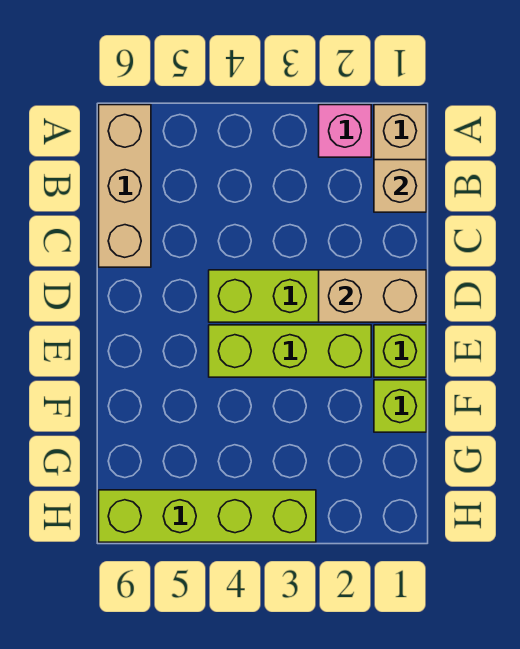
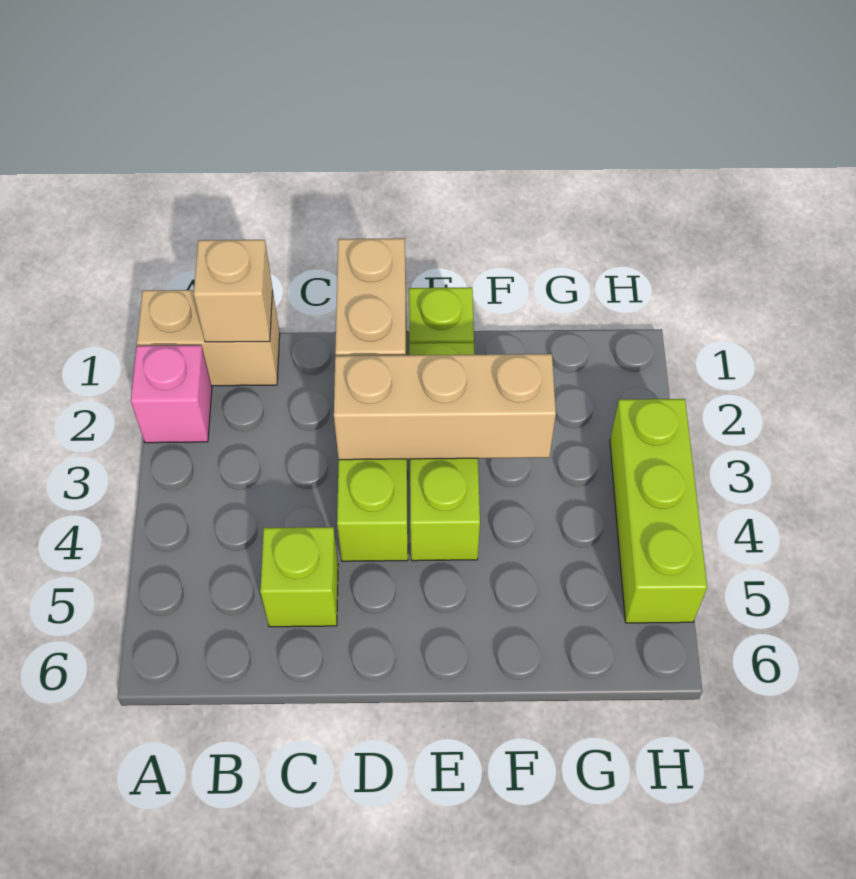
tan brick A6:C6 level 1 -> tan brick D3:F3 level 2
lime brick F1 level 1 -> lime brick C5 level 1
lime brick H3:H6 level 1 -> lime brick H3:H5 level 1

